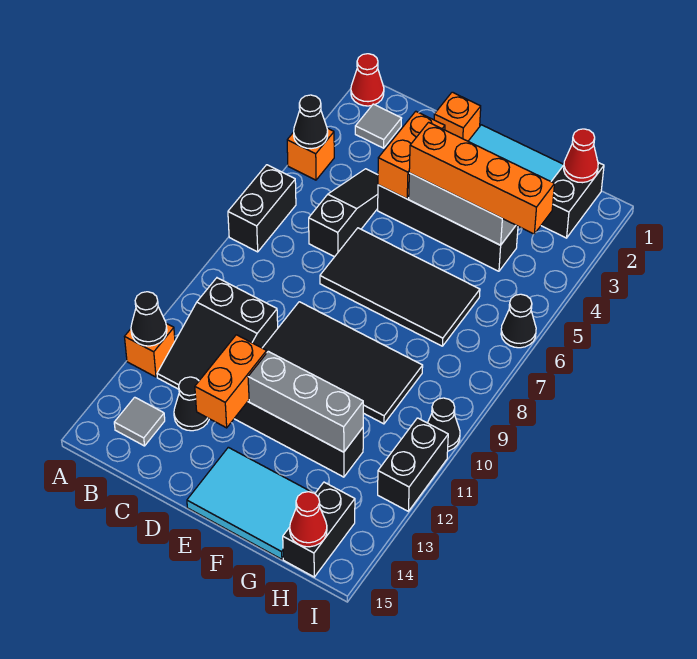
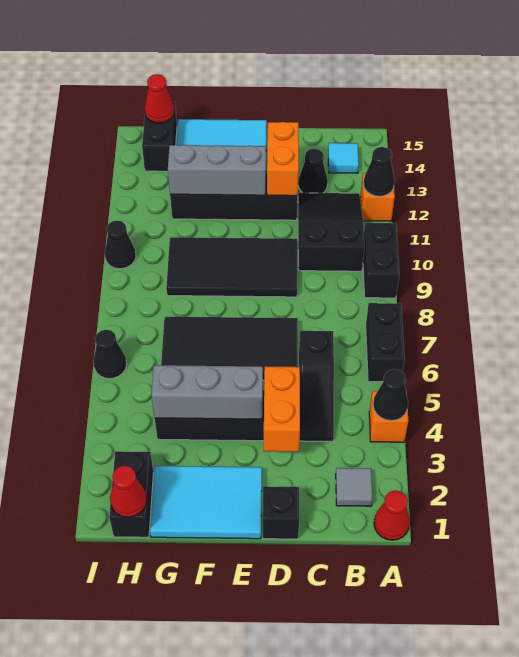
grey tile B14 level 1 -> cyan tile B14 level 1
orange brick D1 level 1 -> black brick D1 level 1
orange brick E4:H4 level 3 -> none
black brick I11:I12 level 1 -> black brick A9:A10 level 1

